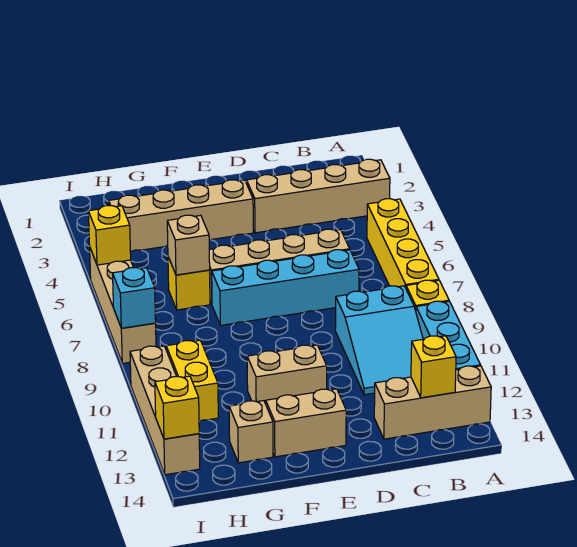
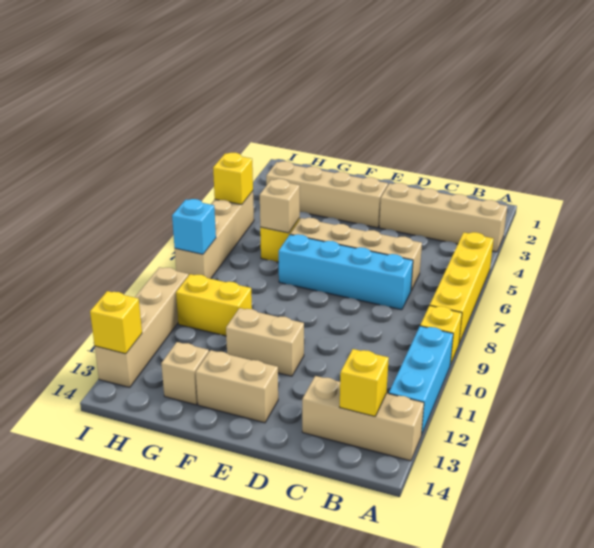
cyan slope B9:C11 level 1 top 9 -> none
yellow brick H10:H11 level 1 -> yellow brick G10:H10 level 1

